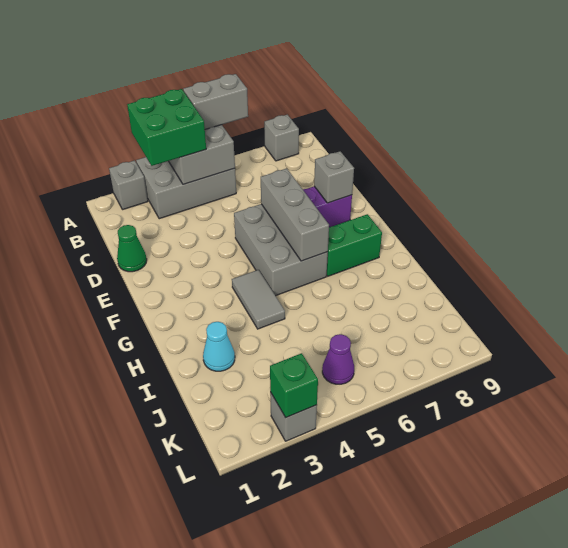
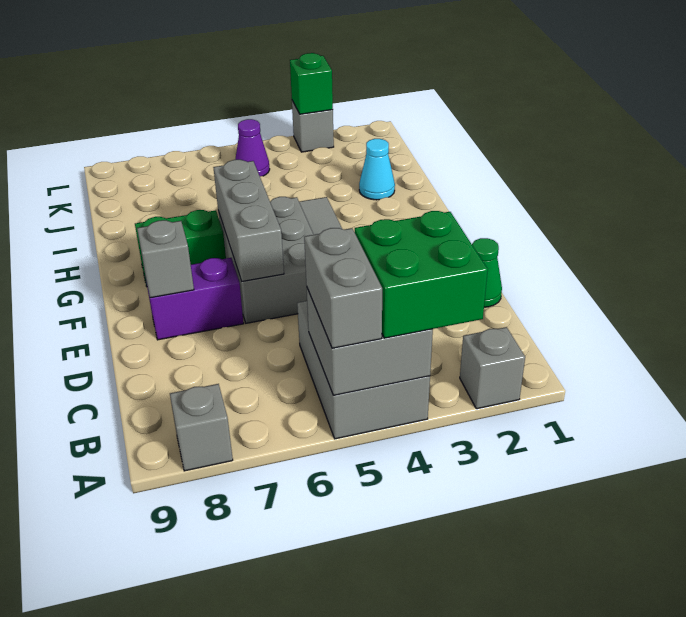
grey brick A3:B5 level 1 -> grey brick A4:C5 level 1
grey brick A5:A6 level 3 -> grey brick A5:B5 level 3

